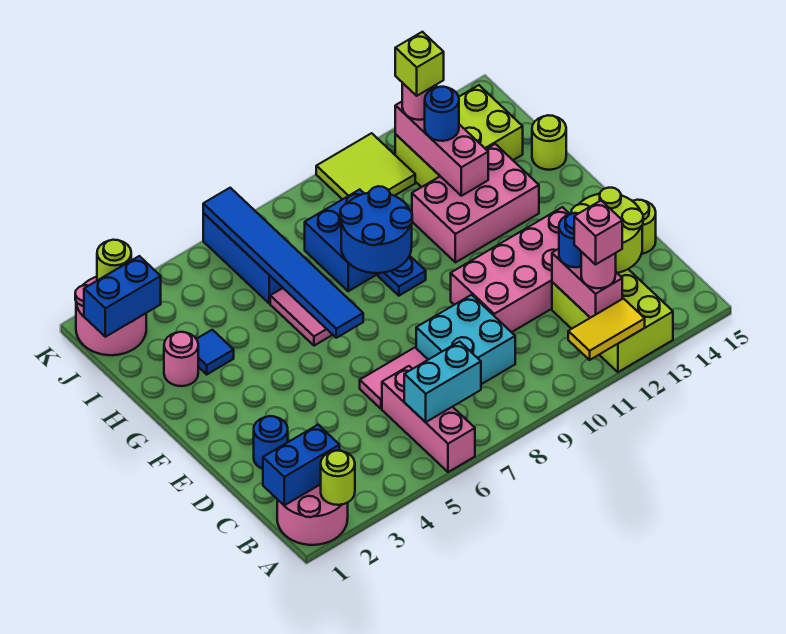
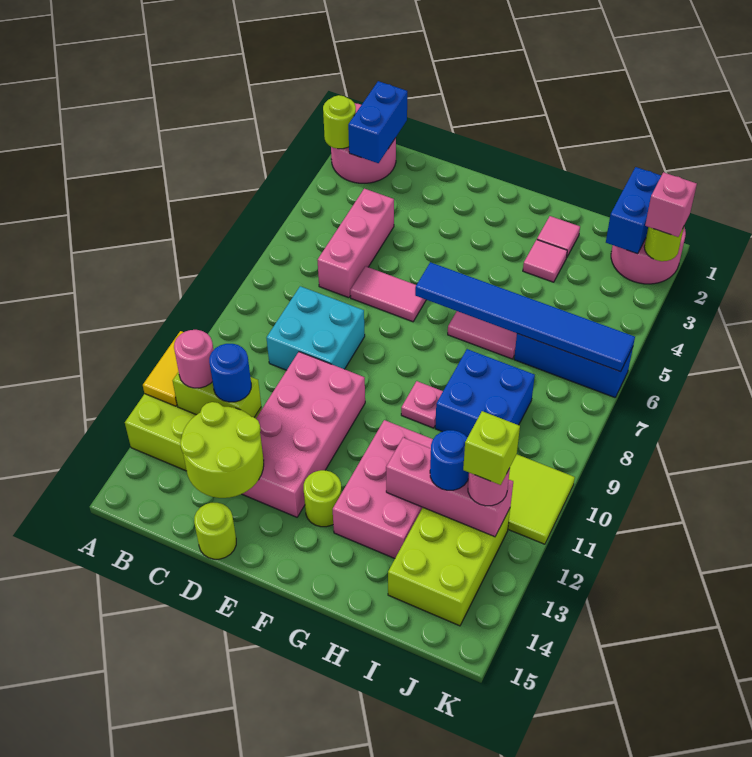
pink brick A6:C6 level 1 -> pink brick C4:C6 level 1
cyan brick B6:B7 level 2 -> none
pink brick B12:C12 level 2 -> lime brick B12:C12 level 2
pink brick B12 level 4 -> pink brick K2 level 3
blue round brick D2 level 1 -> none
pink tile D6:D7 level 1 -> pink tile D6:E6 level 1
blue round brick G8:H9 level 2 -> none
blue plate G9 level 1 -> pink plate G9 level 1
pink round brick H2 level 1 -> pink tile H2 level 1
blue tile H3 level 1 -> pink tile H3 level 1
lime round brick H15 level 1 -> lime round brick F13 level 1

